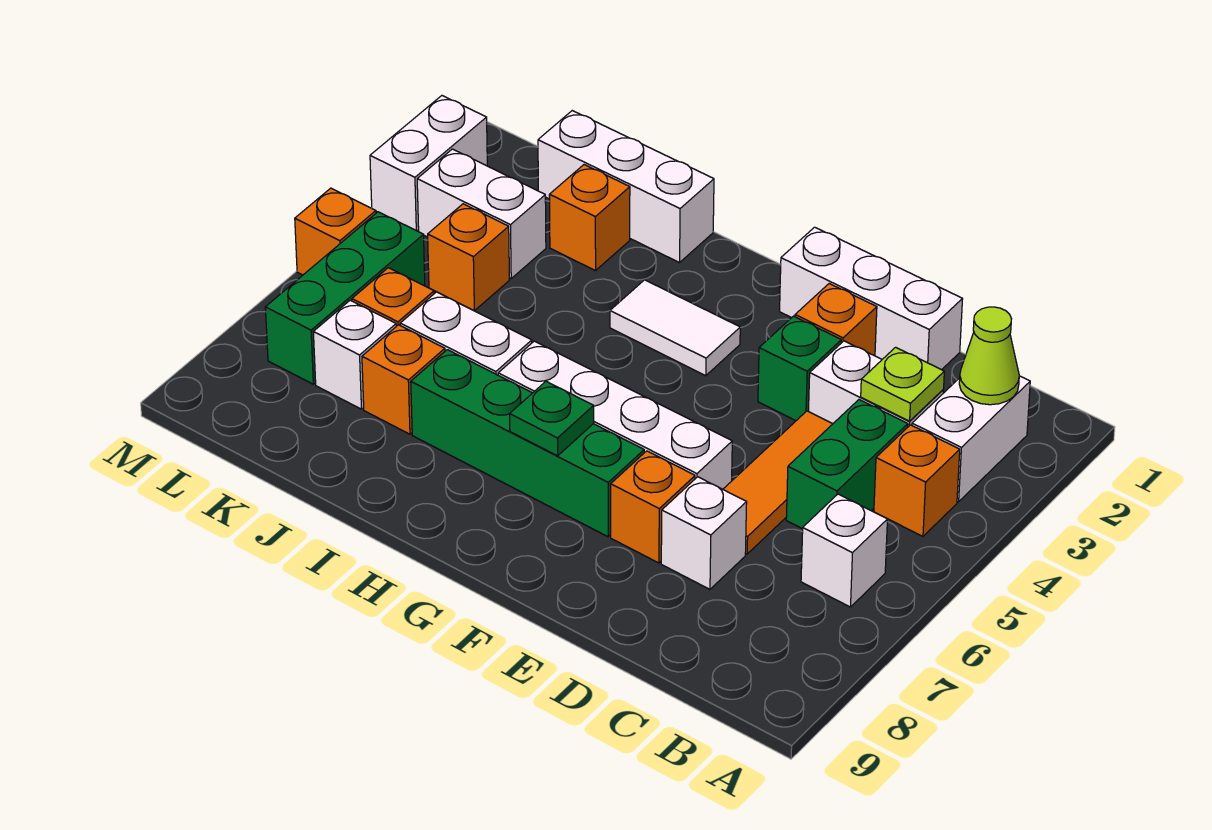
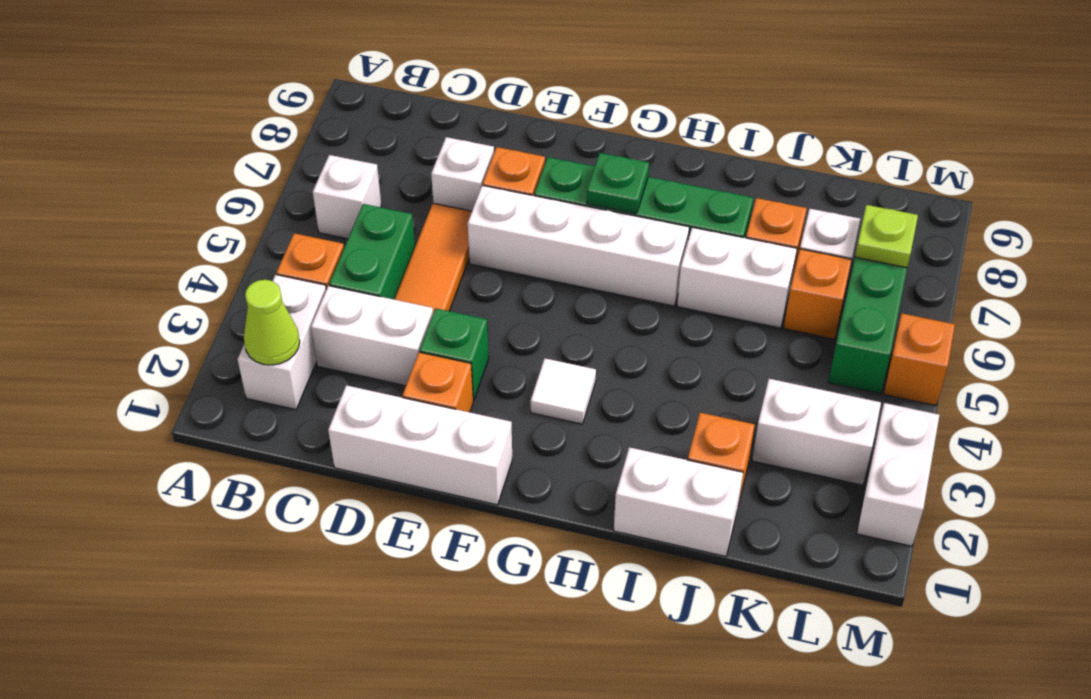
lime plate C3 level 2 -> lime plate L7 level 2
white tile G3:H3 level 1 -> white tile G3 level 1
white brick I1:K1 level 1 -> white brick I1:J1 level 1
orange brick K4 level 1 -> none

